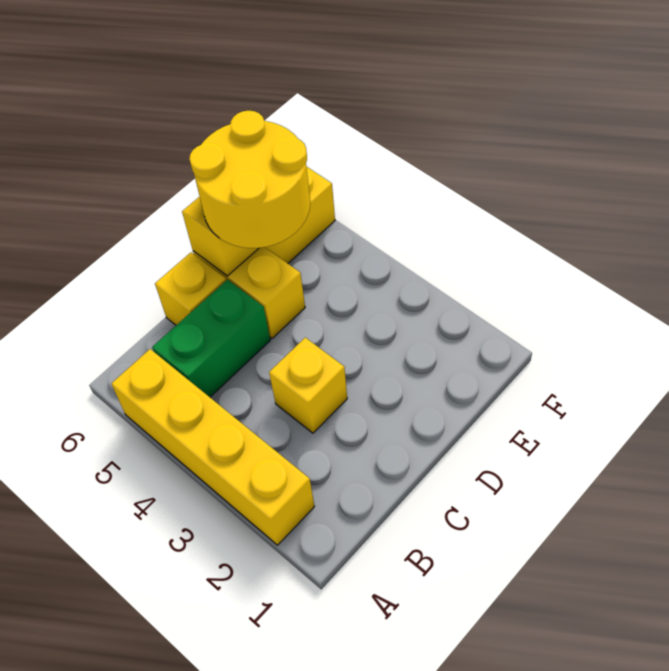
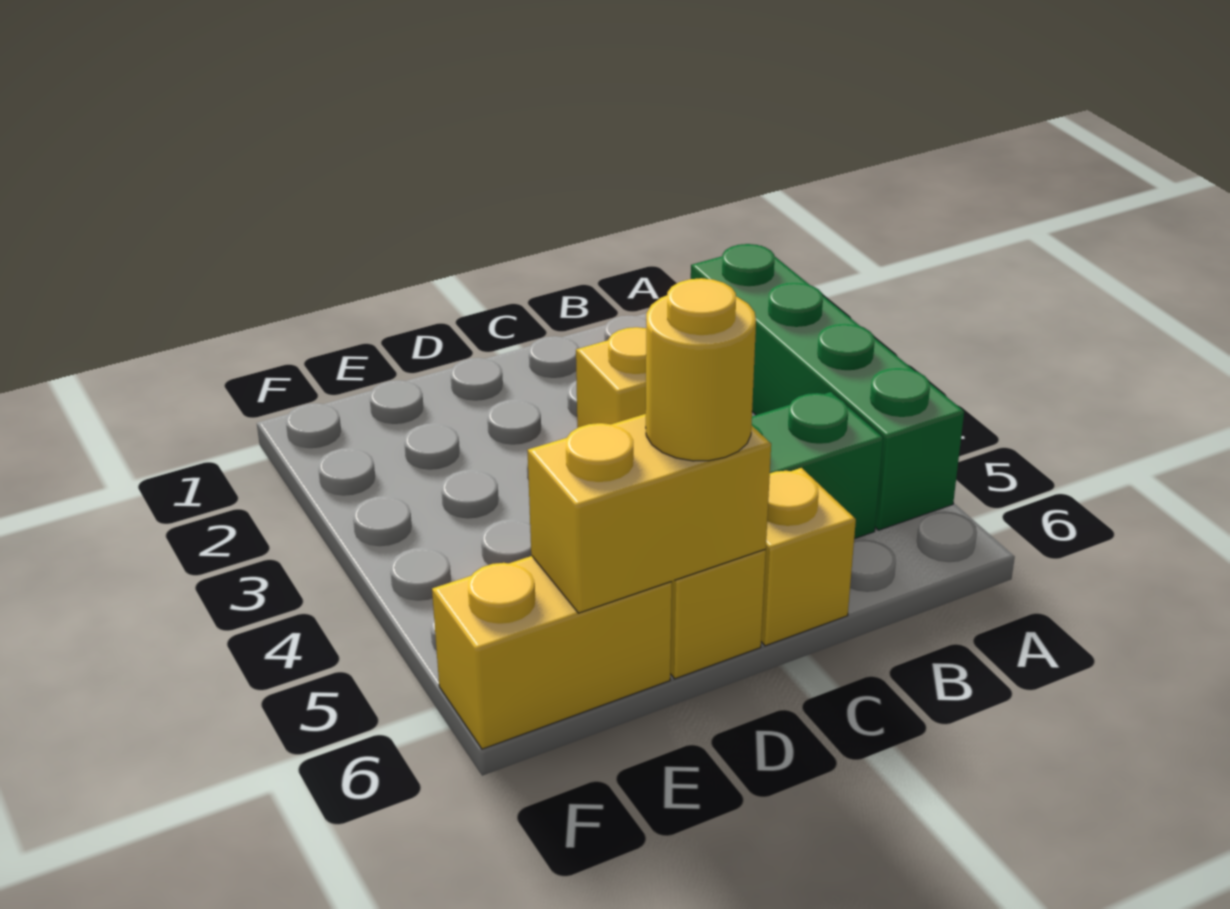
yellow brick A2:A5 level 1 -> green brick A2:A5 level 1
yellow round brick D5:E6 level 3 -> yellow round brick D6 level 3

